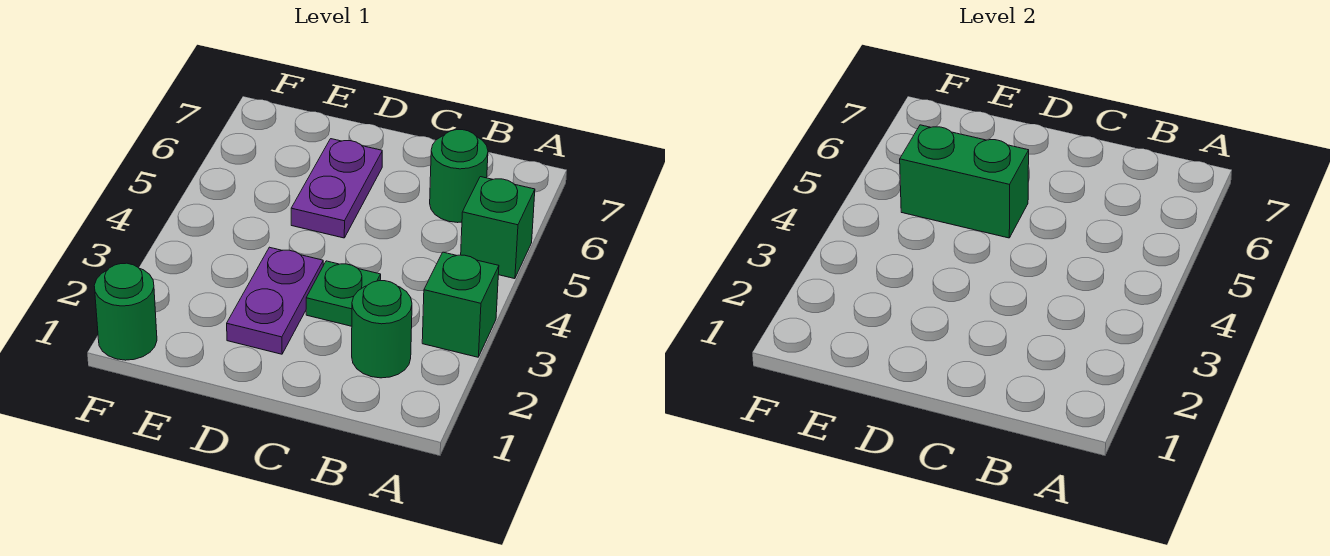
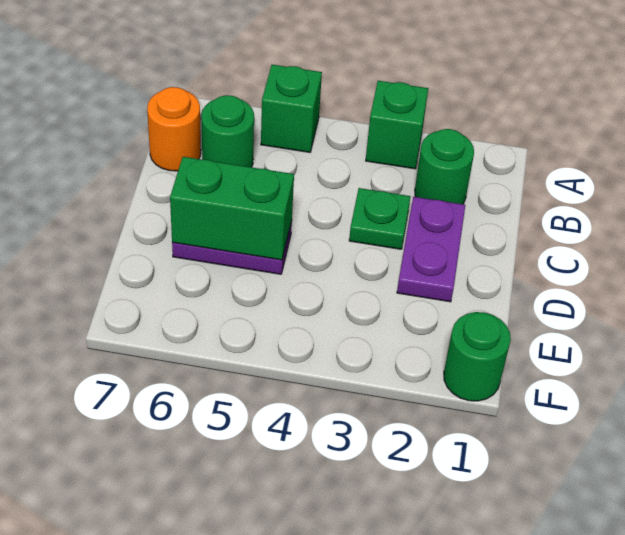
none -> orange round brick B7 level 1
purple plate D2:D3 level 1 -> purple plate C2:D2 level 1
green brick D5:E5 level 2 -> green brick D5:D6 level 2

